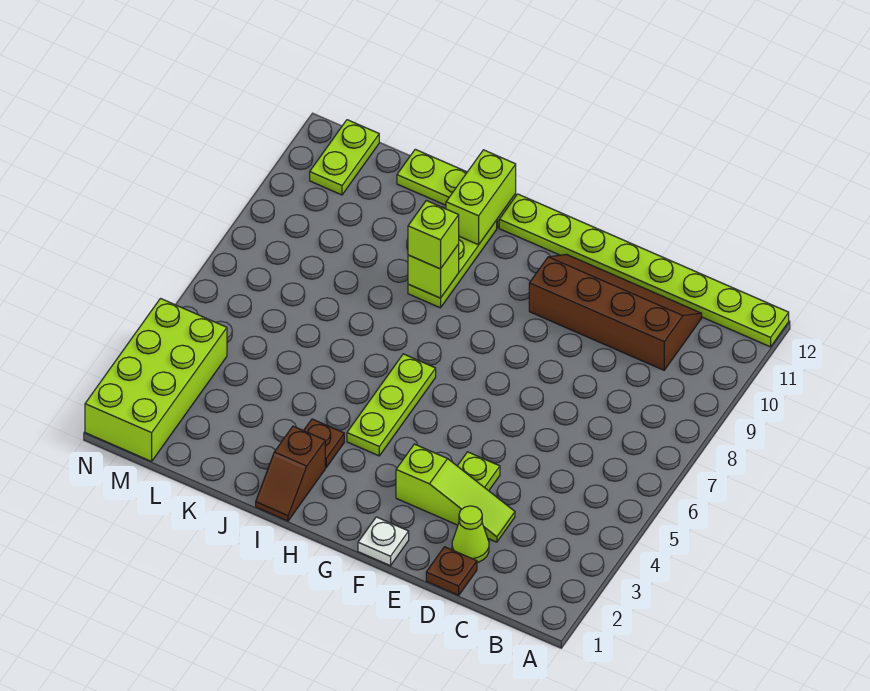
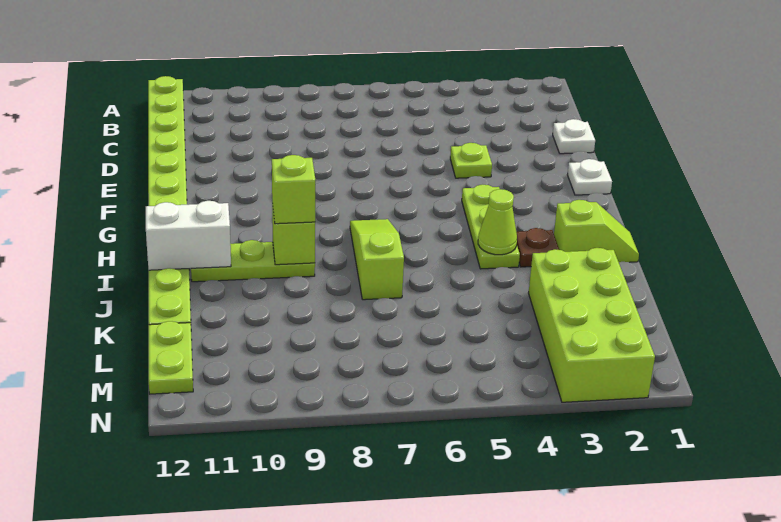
brown slope C10:F11 level 1 top 10 -> none
brown plate D1 level 1 -> white plate D1 level 1
lime cone D2 level 1 -> lime cone I4 level 2
lime slope D3:F3 level 1 top F -> lime slope H7:J7 level 1 top J
lime plate H4:H6 level 1 -> lime plate G4:I4 level 1
brown slope I1:I2 level 1 top 2 -> lime slope I1:I2 level 1 top 2
lime brick I11:I12 level 2 -> white brick I11:I12 level 2
lime brick M1:N4 level 1 -> lime brick K2:N3 level 1
lime plate M11:M12 level 1 -> lime plate L12:M12 level 1

